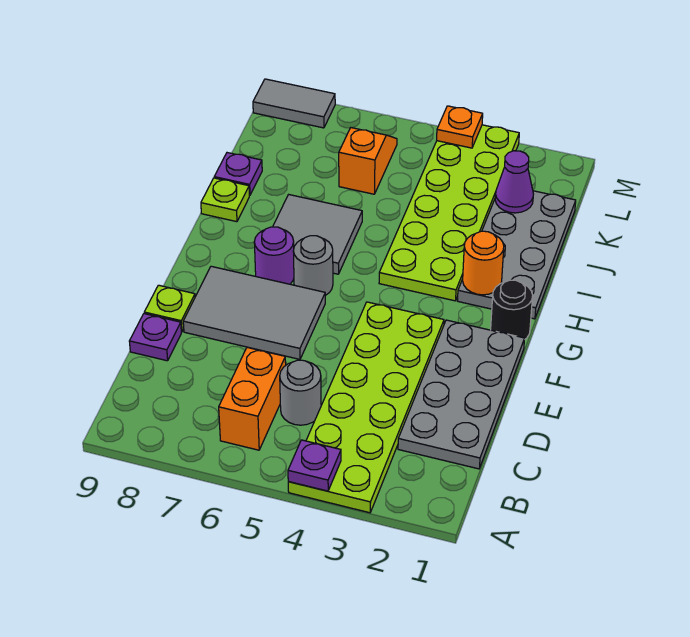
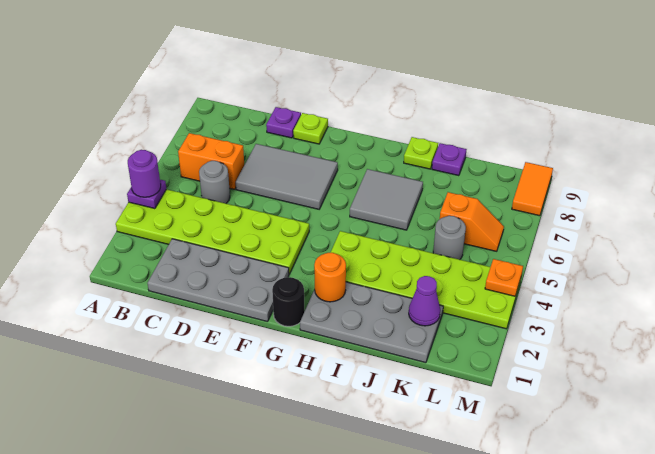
grey tile E6:F8 level 1 -> grey tile D6:F7 level 1
grey round brick G6 level 1 -> grey round brick K5 level 1
purple round brick G7 level 1 -> purple round brick A4 level 3
grey tile M8:M9 level 1 -> orange tile M8:M9 level 1

